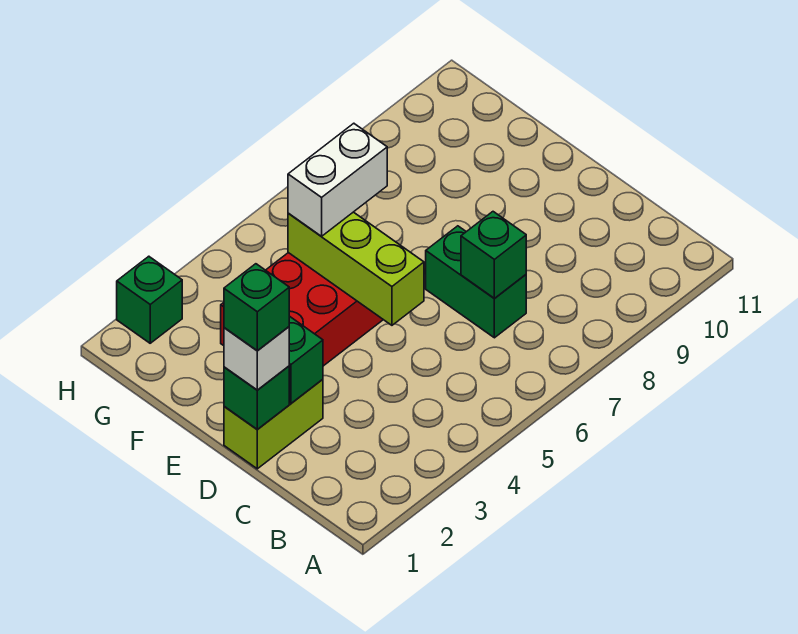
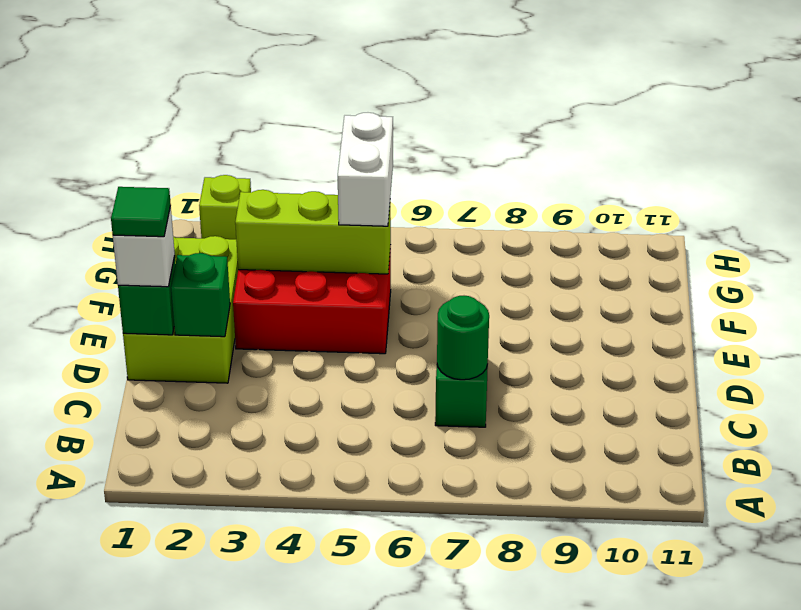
green brick C7 level 2 -> green round brick C7 level 2
lime brick D1:D2 level 1 -> lime brick D1:F2 level 1
green brick D1 level 4 -> green tile D1 level 4
lime brick D5:F5 level 2 -> lime brick F3:F5 level 2
white brick F5:F6 level 3 -> white brick F5:G5 level 3
green brick H2 level 1 -> lime brick H2 level 1

